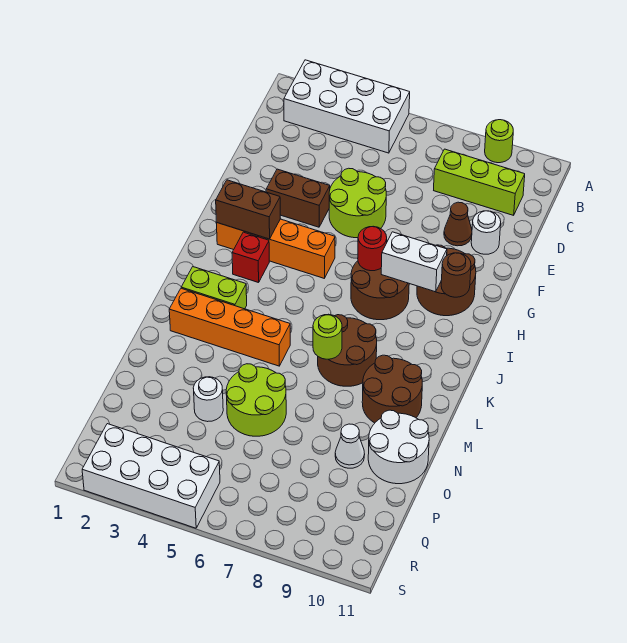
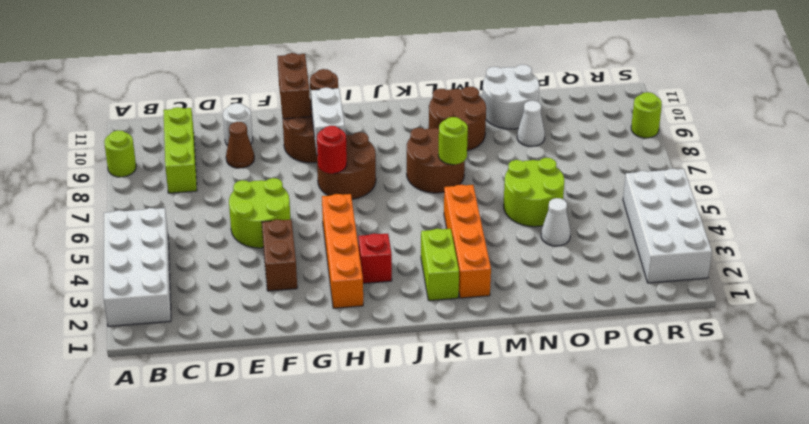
brown brick H2:H3 level 2 -> brown brick G10:G11 level 2
white round brick O4 level 1 -> white cone O4 level 1
none -> lime round brick S9 level 1

